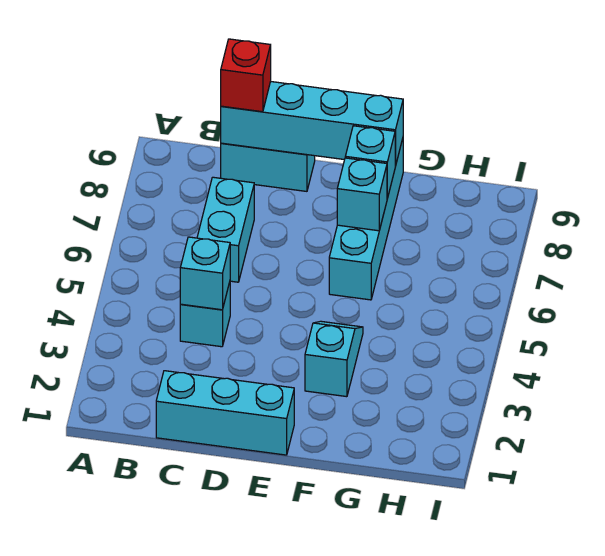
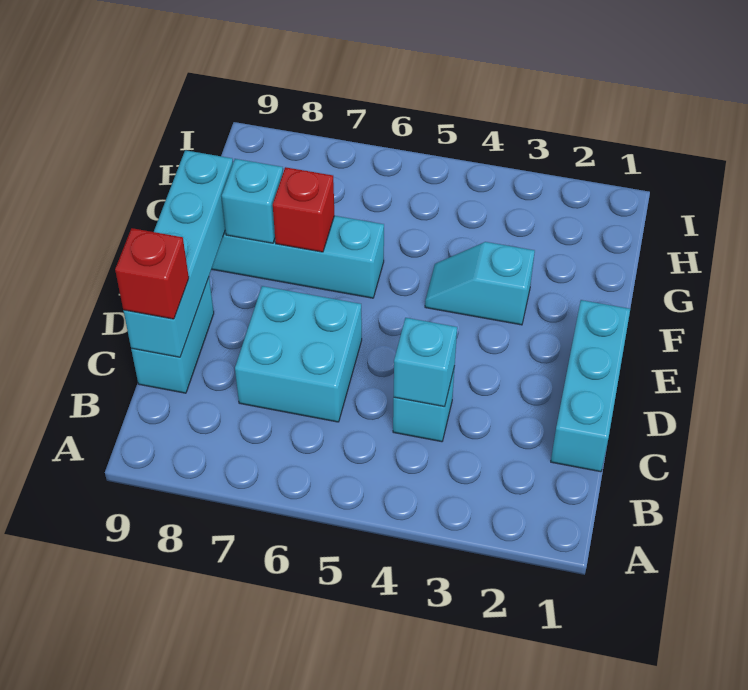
cyan brick C6:C7 level 1 -> cyan brick C6:D7 level 1
cyan brick F7 level 2 -> red brick F7 level 2

